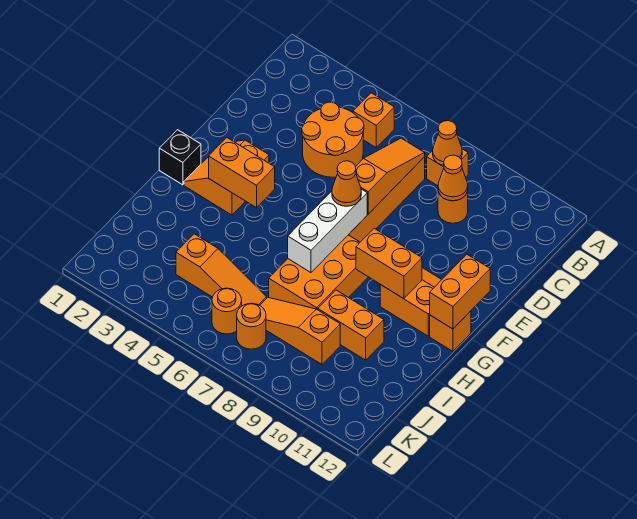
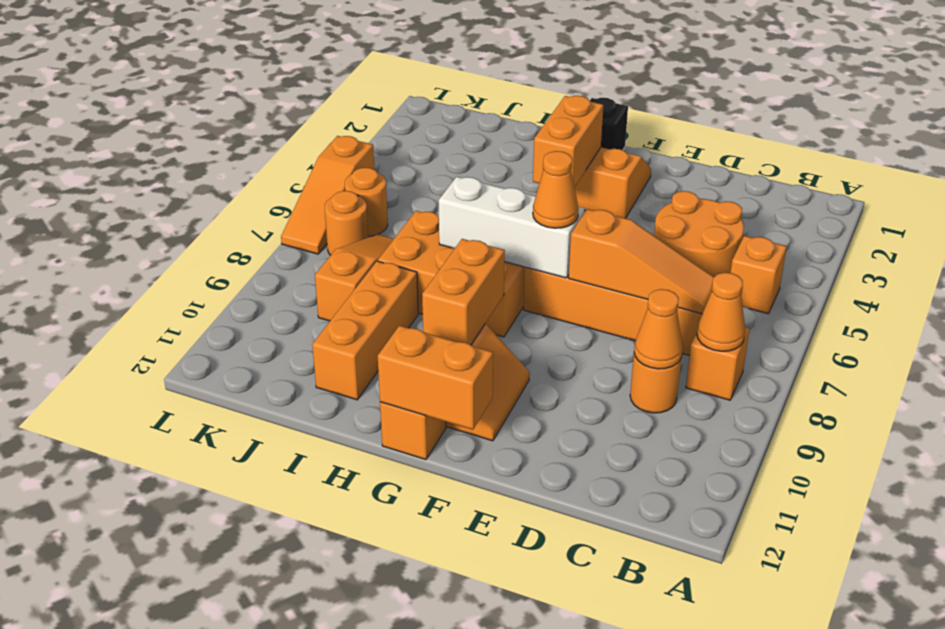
orange brick I9:I10 level 1 -> orange brick I9:I11 level 1
orange slope J4:J6 level 1 top 4 -> orange slope L5:L7 level 1 top 5

